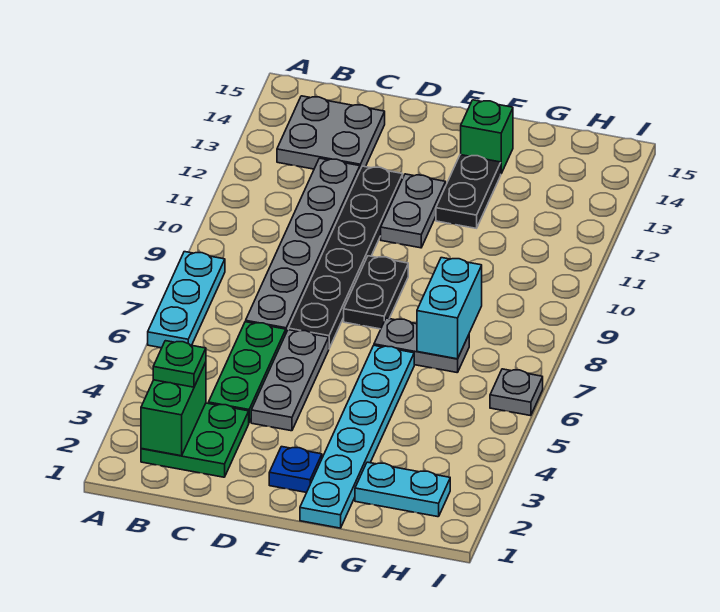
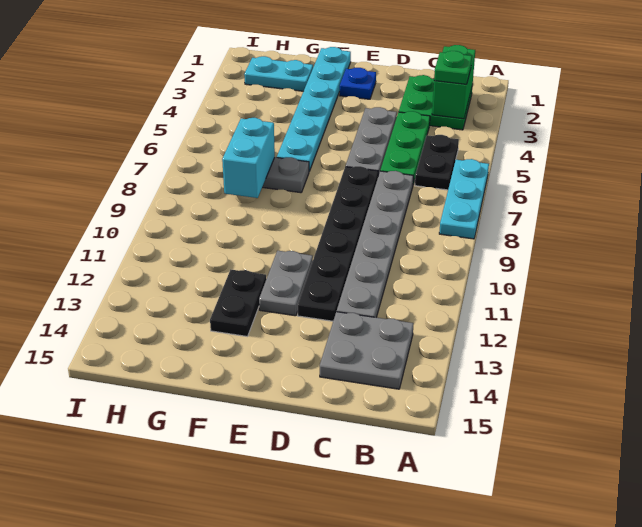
black plate E8:E9 level 1 -> black plate B5:B6 level 1
green brick F14 level 1 -> none
grey plate I6 level 1 -> none

